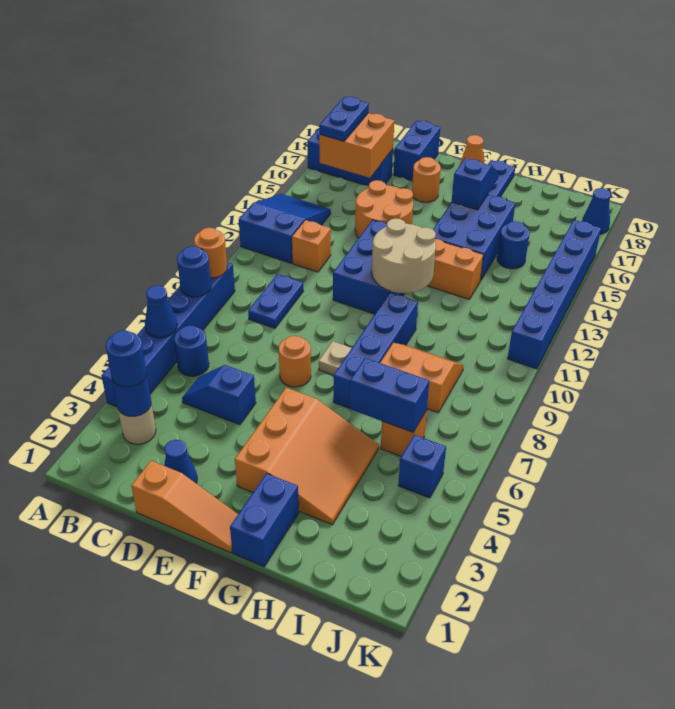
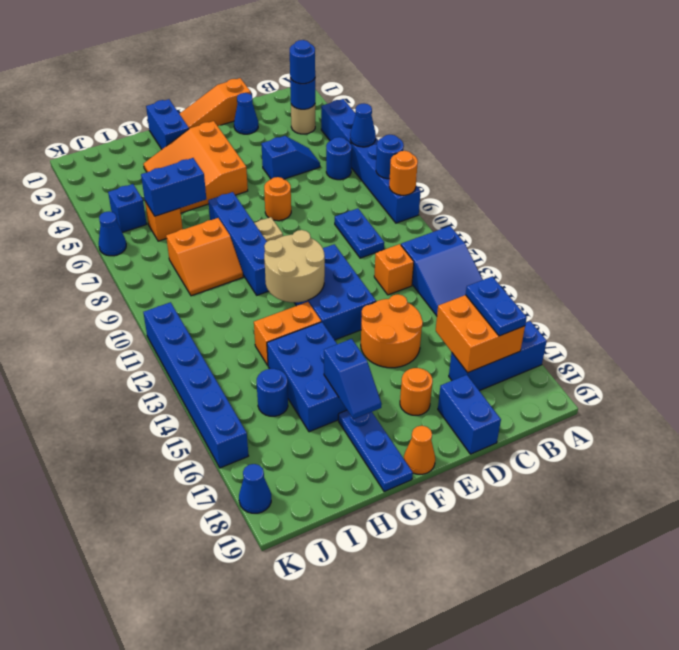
none -> blue cone K6 level 1

